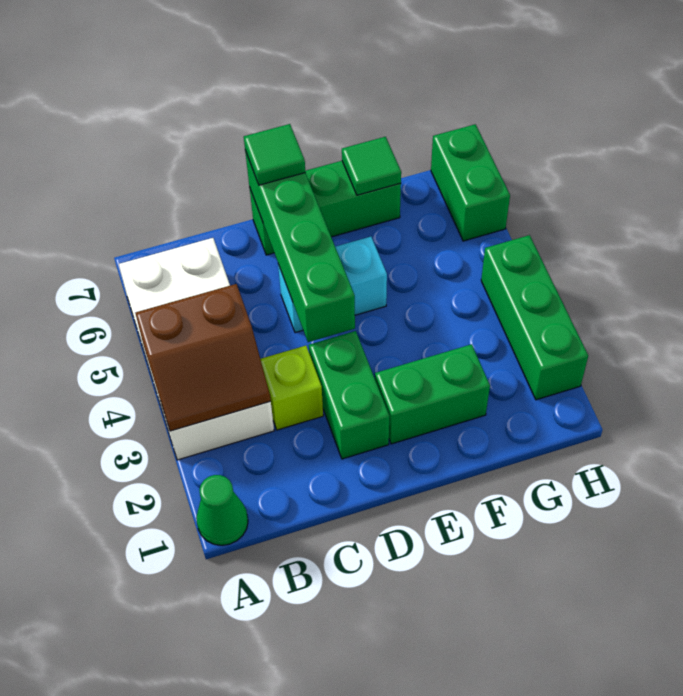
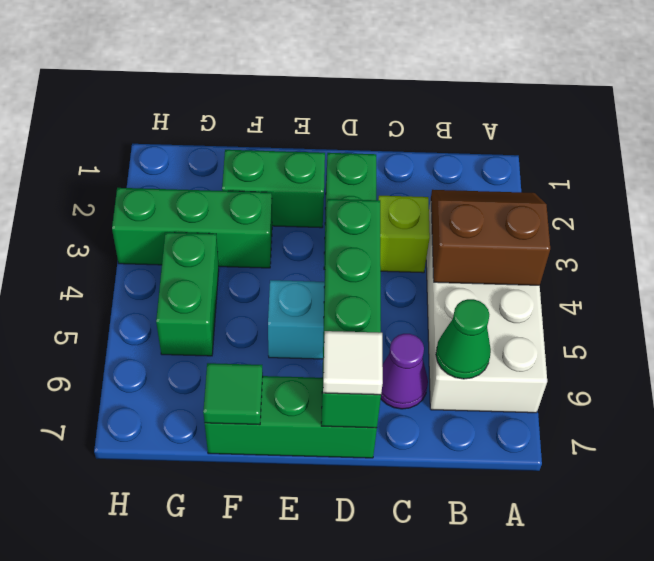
green cone A1 level 1 -> green cone B6 level 2
none -> purple cone C6 level 1
green tile D7 level 3 -> white tile D7 level 3
green brick H2:H4 level 1 -> green brick F3:H3 level 1
green brick H6:H7 level 1 -> green brick G4:G5 level 1

